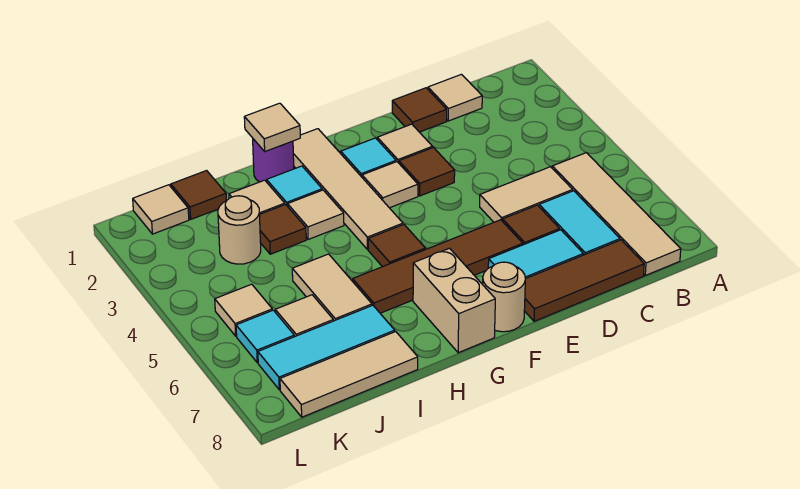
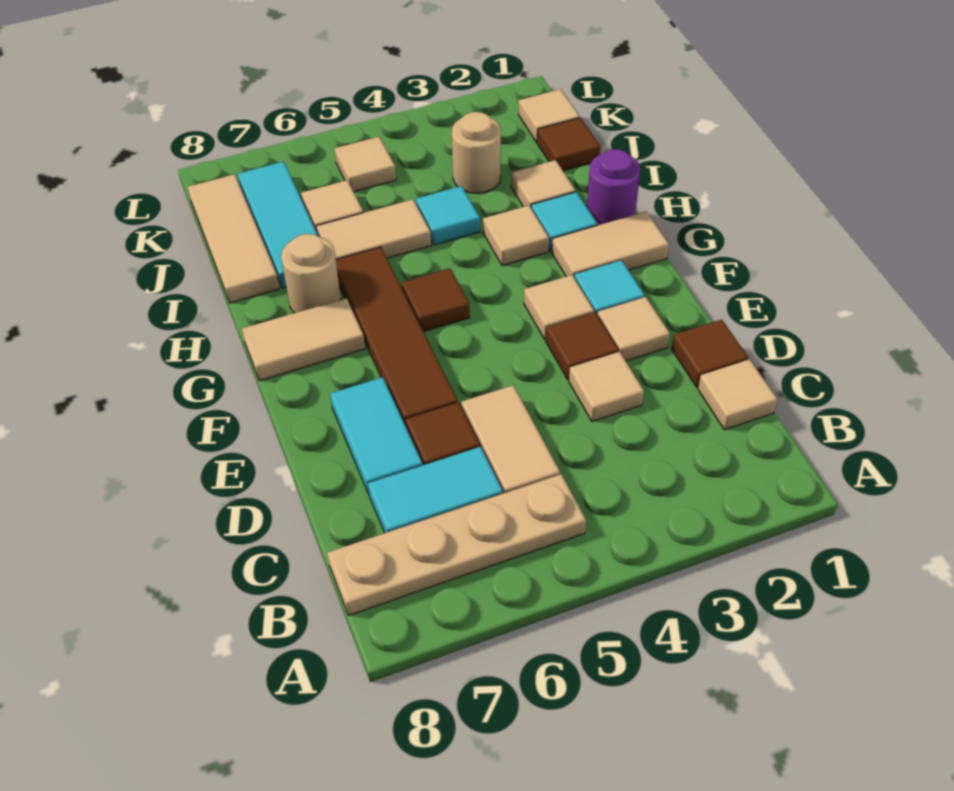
tan tile B5:B8 level 1 -> tan plate B5:B8 level 1
brown tile C8:E8 level 1 -> none
tan round brick F8 level 1 -> tan round brick H7 level 1
tan tile G1:G4 level 1 -> tan tile G1:G2 level 1
tan brick G7:G8 level 1 -> tan tile G7:G8 level 1
tan tile H1 level 2 -> tan tile D3 level 1
brown tile I3 level 1 -> none
cyan tile K6 level 1 -> cyan tile I4 level 1

